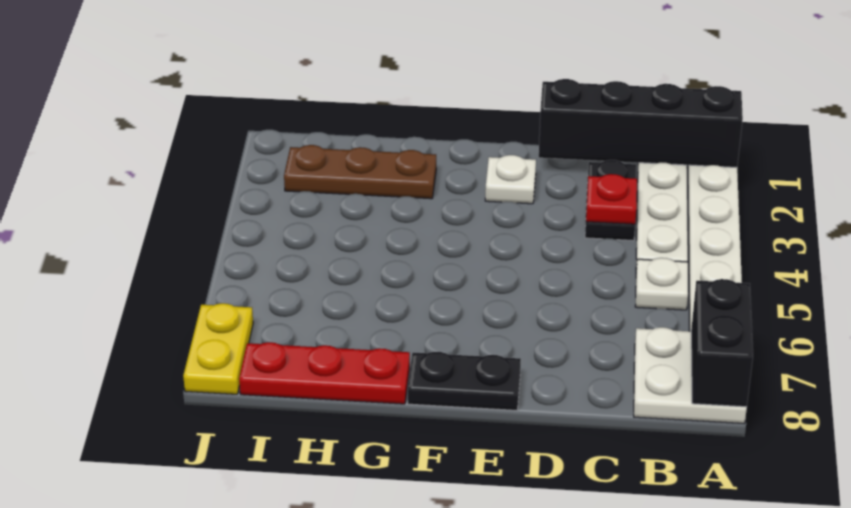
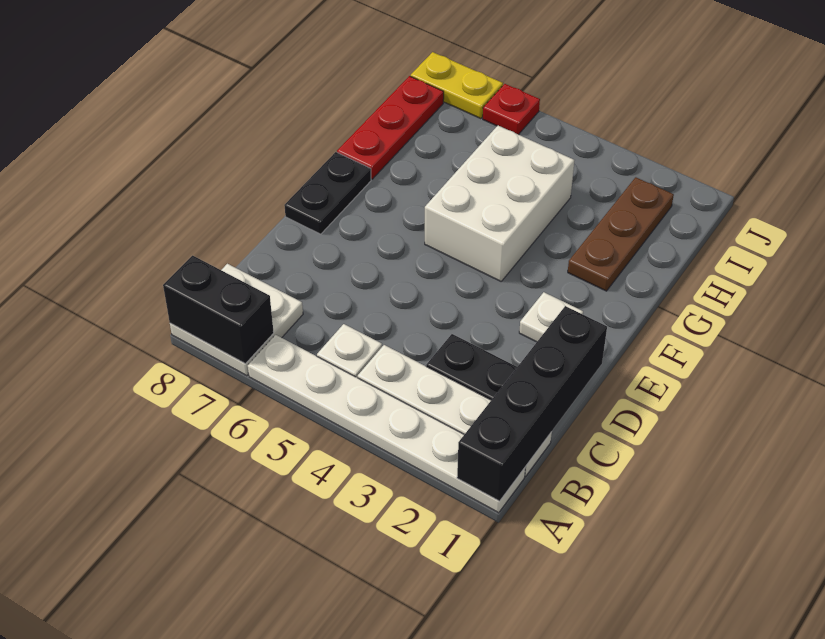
red plate C3 level 2 -> red plate J6 level 1
none -> white brick F4:H5 level 1

